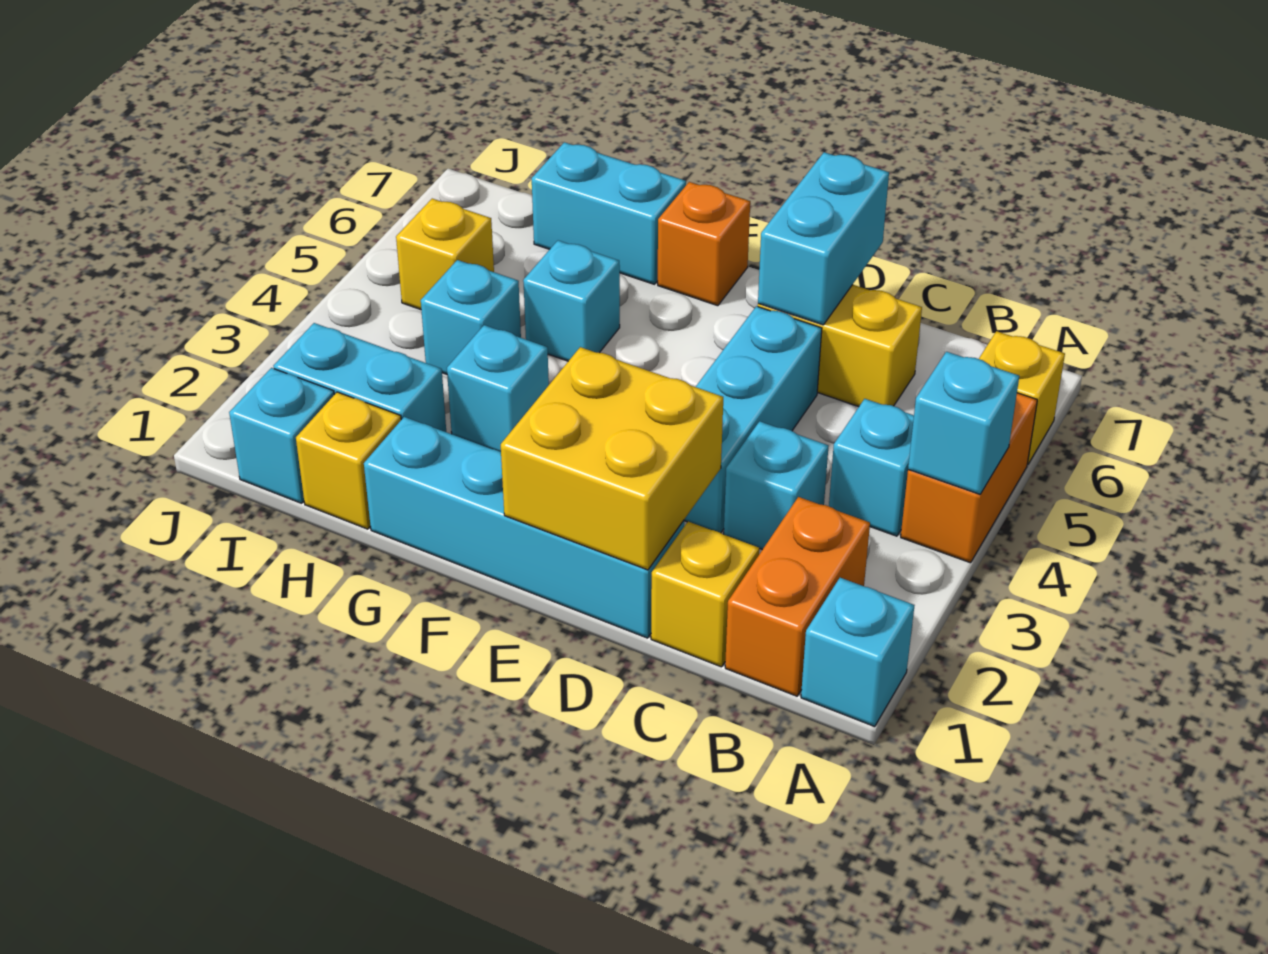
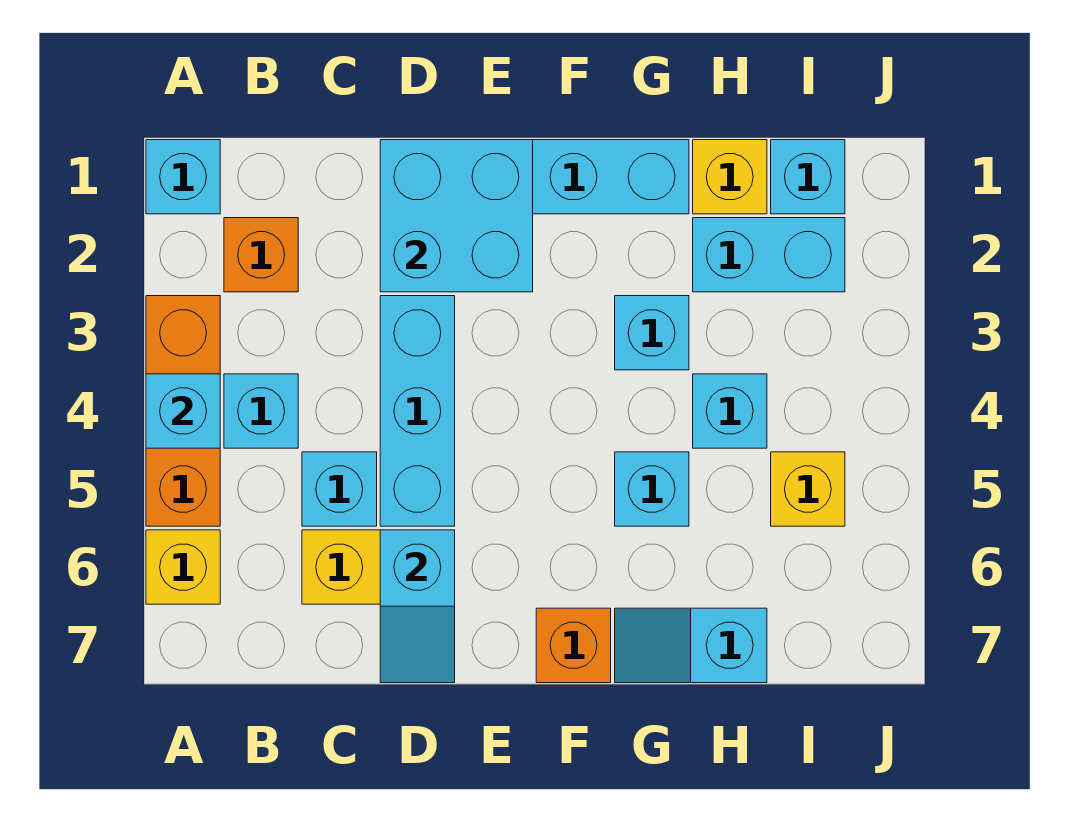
orange brick A4:A5 level 1 -> orange brick A3:A5 level 1
orange brick B1:B2 level 1 -> orange brick B2 level 1
yellow brick C1 level 1 -> none
cyan brick C3 level 1 -> cyan brick C5 level 1
yellow brick D1:E2 level 2 -> cyan brick D1:E2 level 2
cyan brick D6:D7 level 2 -> cyan slope D6:D7 level 2 top 6
cyan brick G7:H7 level 1 -> cyan slope G7:H7 level 1 top H

